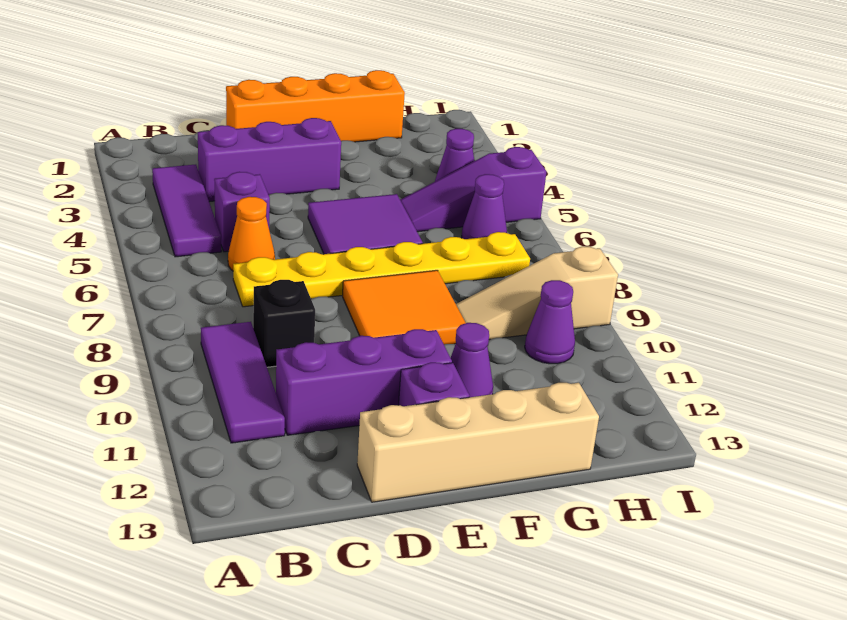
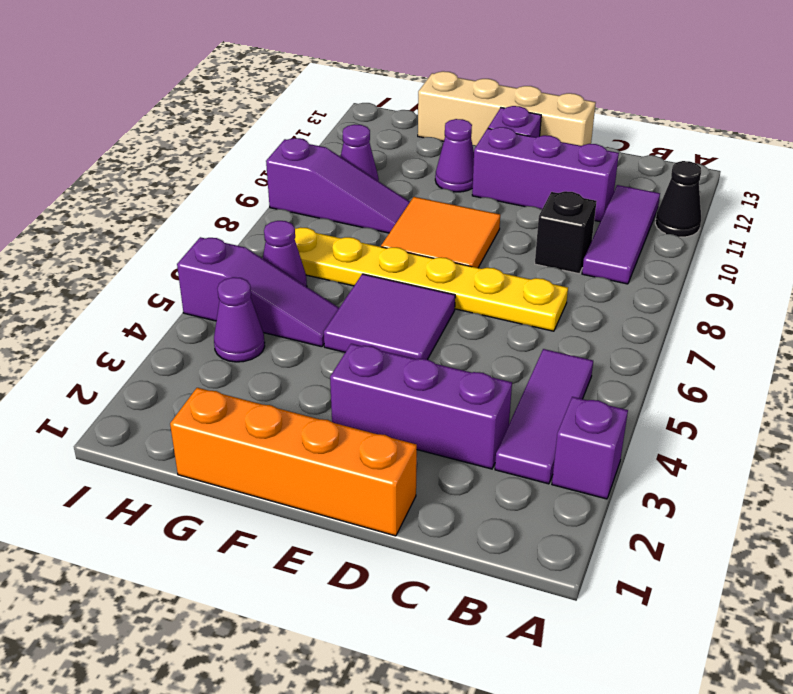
none -> black cone A11 level 1
purple brick C5 level 1 -> purple brick A3 level 1
orange cone C6 level 1 -> none
tan slope G9:I9 level 1 top I -> purple slope G9:I9 level 1 top I

